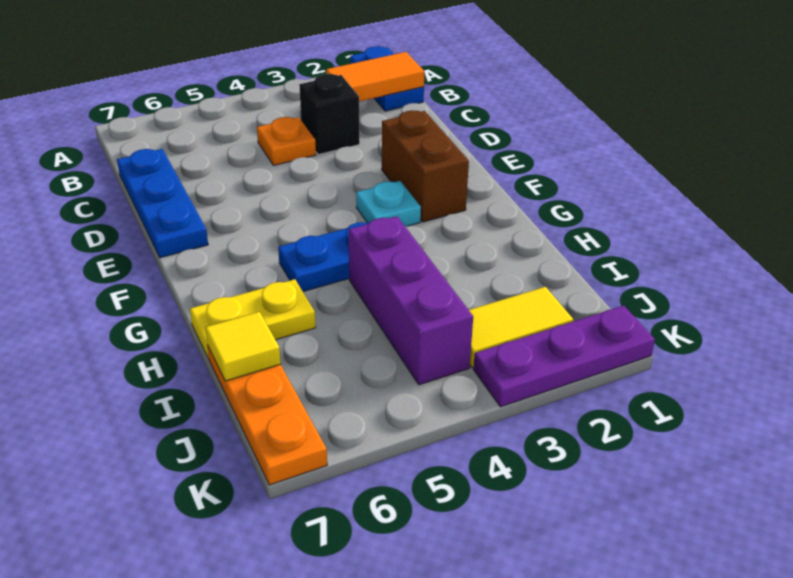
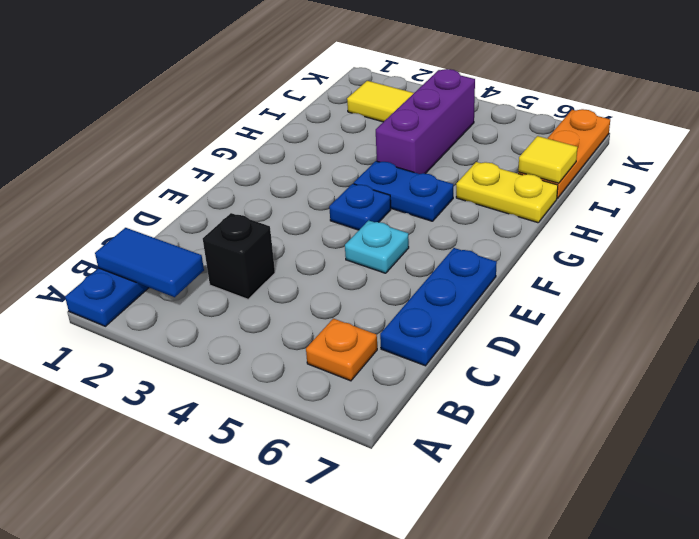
orange tile B1:B2 level 2 -> blue tile B1:B2 level 2
orange plate C4 level 1 -> orange plate B6 level 1
brown brick E2:F2 level 1 -> none
cyan plate F3 level 1 -> cyan plate E5 level 1
none -> blue plate F4 level 1
purple plate K1:K3 level 1 -> none

